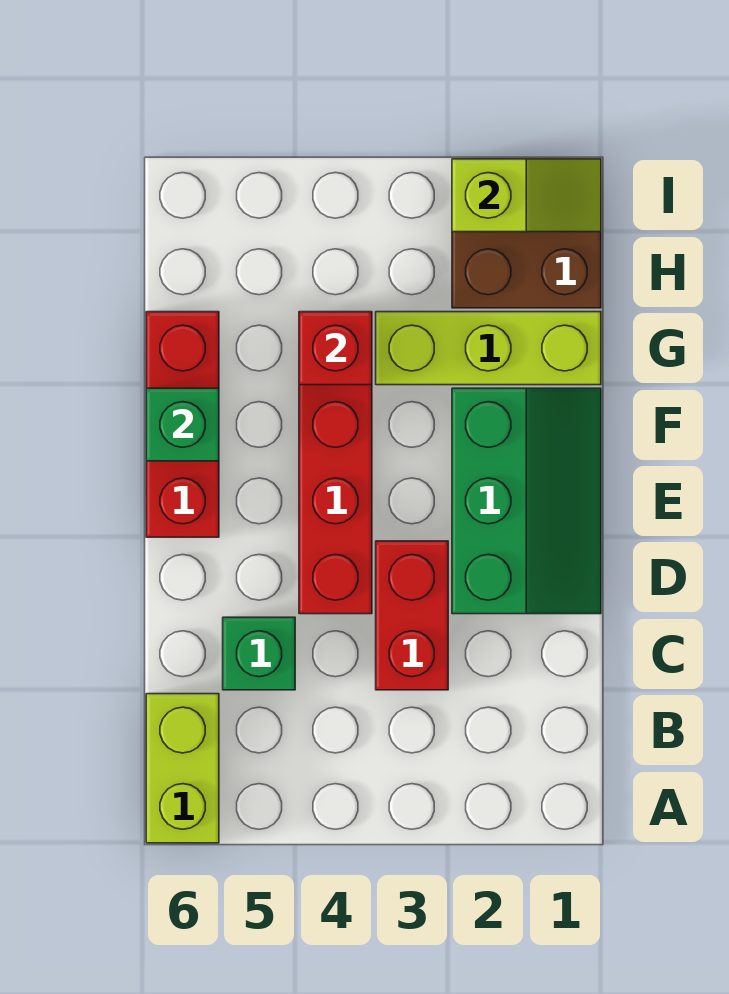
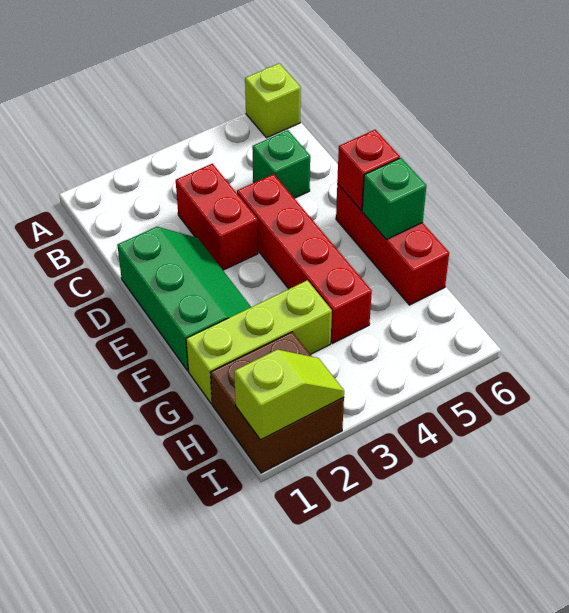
lime brick A6:B6 level 1 -> lime brick A6 level 1
green slope D1:F2 level 1 top 2 -> green slope D1:F2 level 1 top 1
red brick G4 level 2 -> red brick E6 level 2
lime slope I1:I2 level 2 top 2 -> lime slope I1:I2 level 2 top 1

